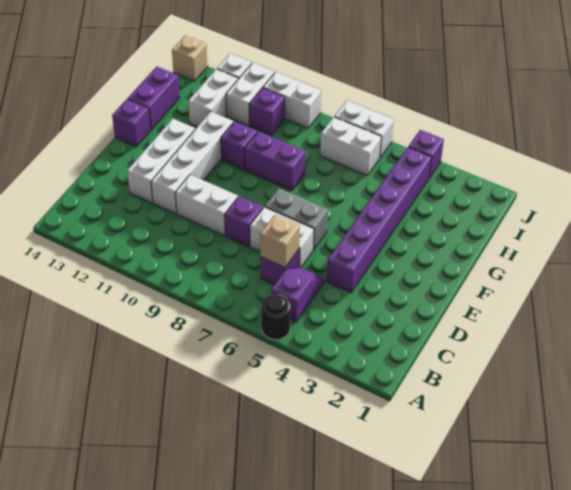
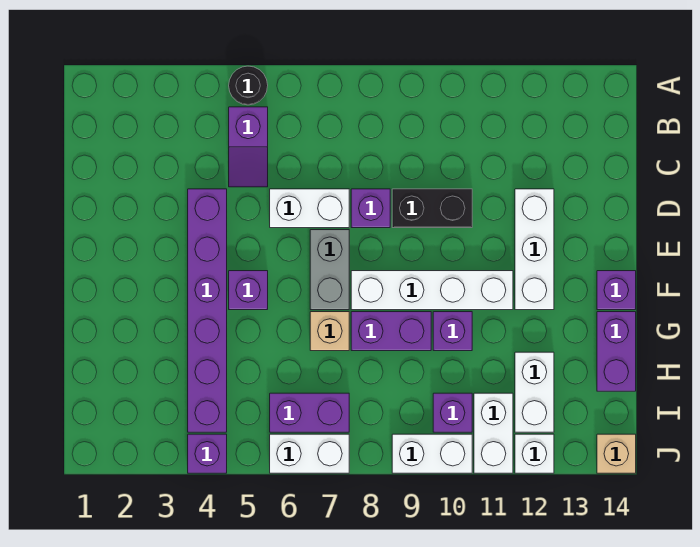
purple brick C6 level 1 -> purple brick F5 level 1
tan brick C6 level 2 -> tan brick G7 level 1
white brick D9:D10 level 1 -> black brick D9:D10 level 1
white brick D11:G11 level 1 -> white brick F8:F11 level 1
grey brick E6:E7 level 1 -> grey brick E7:F7 level 1
white brick I6:I7 level 1 -> purple brick I6:I7 level 1

